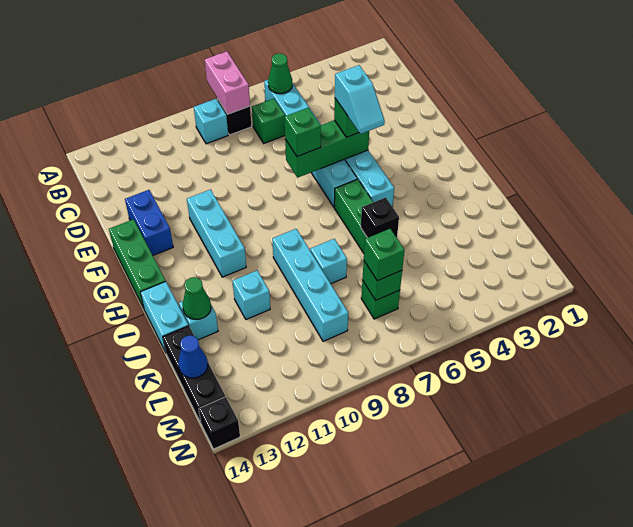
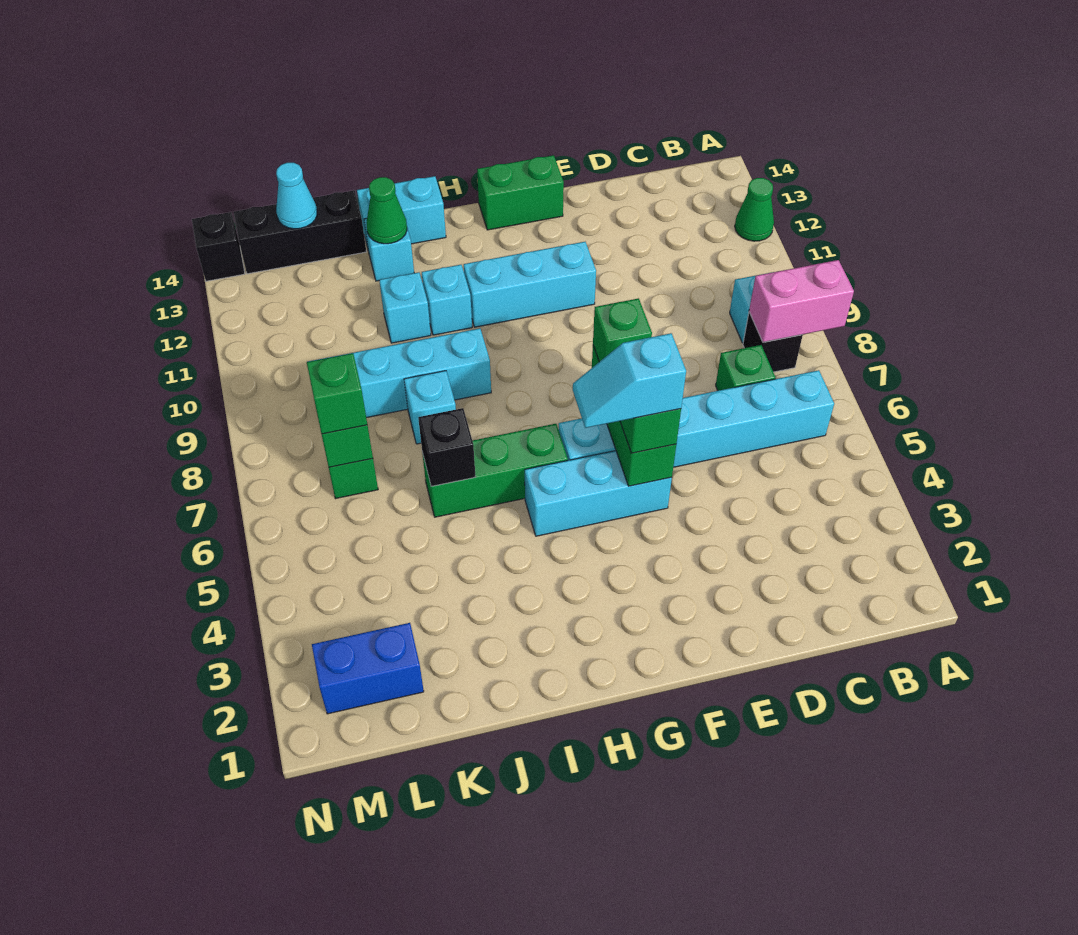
green cone B6 level 2 -> green cone A12 level 1
blue brick E13:F13 level 1 -> blue brick L2:M2 level 1
green brick F14:H14 level 1 -> green brick F14:G14 level 1
none -> cyan brick I11 level 1
blue cone L14 level 2 -> cyan cone L14 level 2

